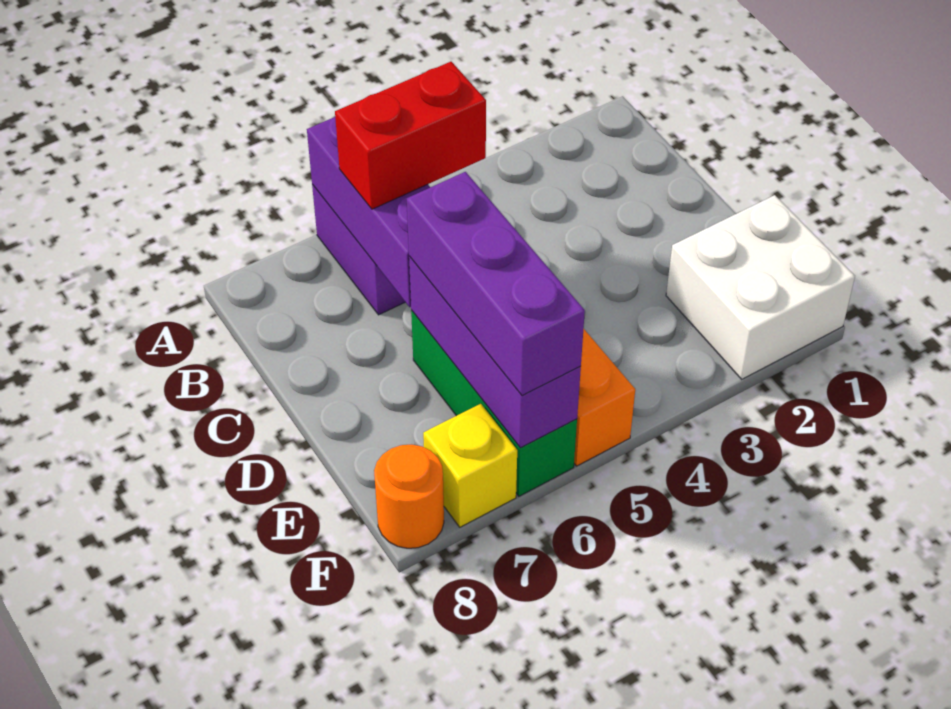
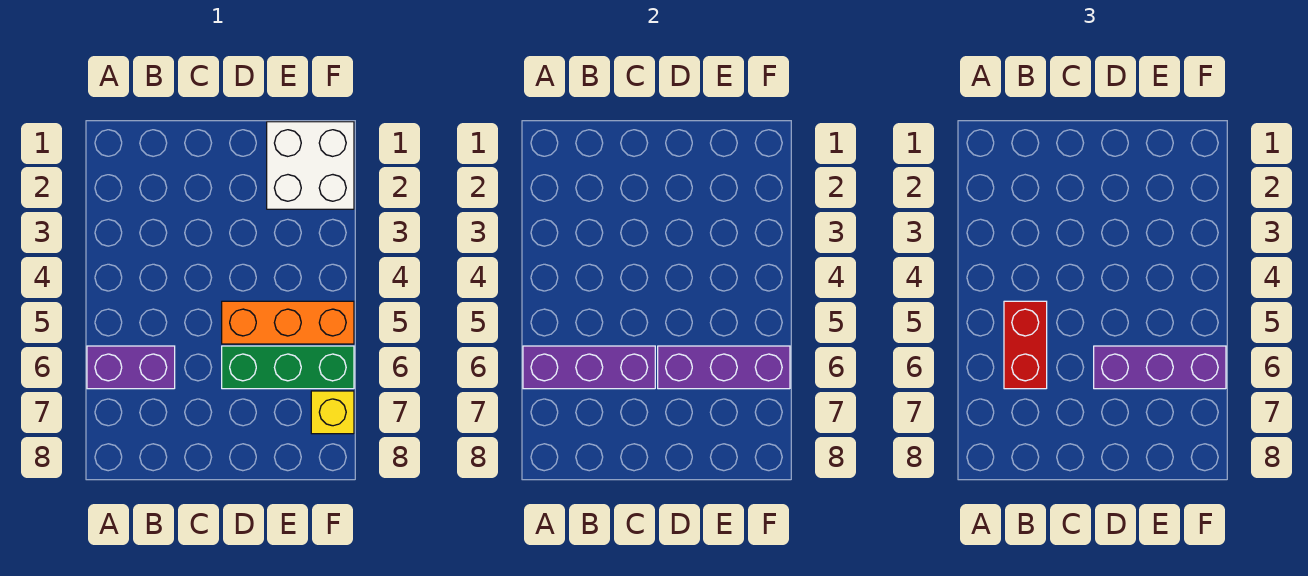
orange round brick F8 level 1 -> none

